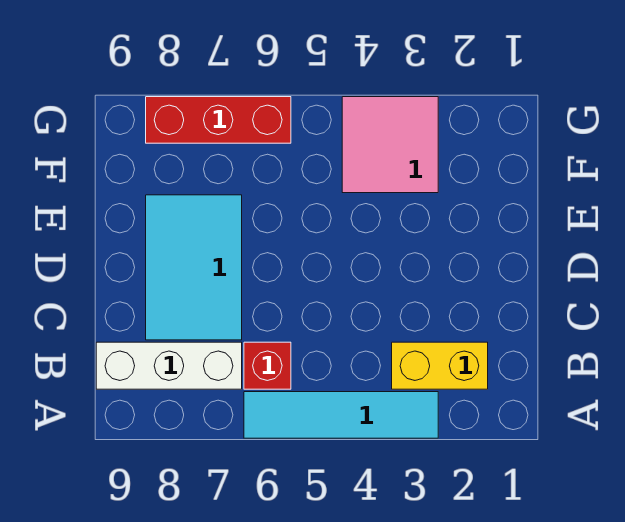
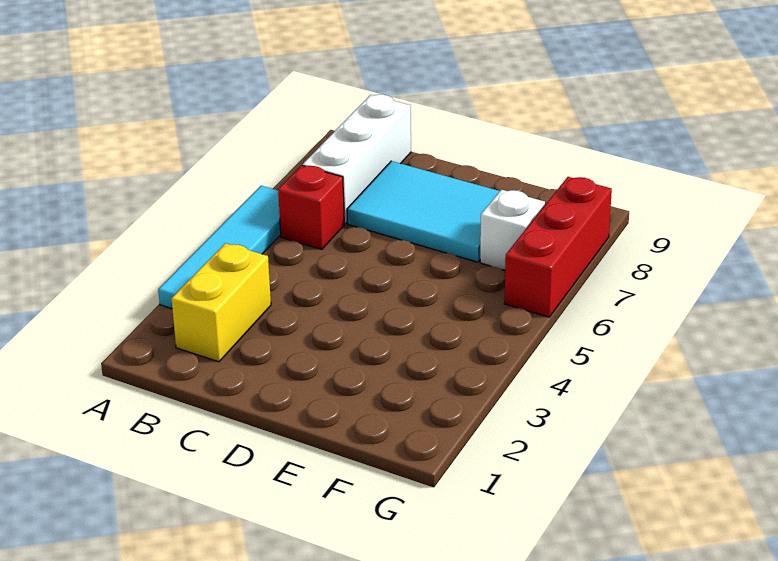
pink tile F3:G4 level 1 -> none
none -> white brick F7 level 1

